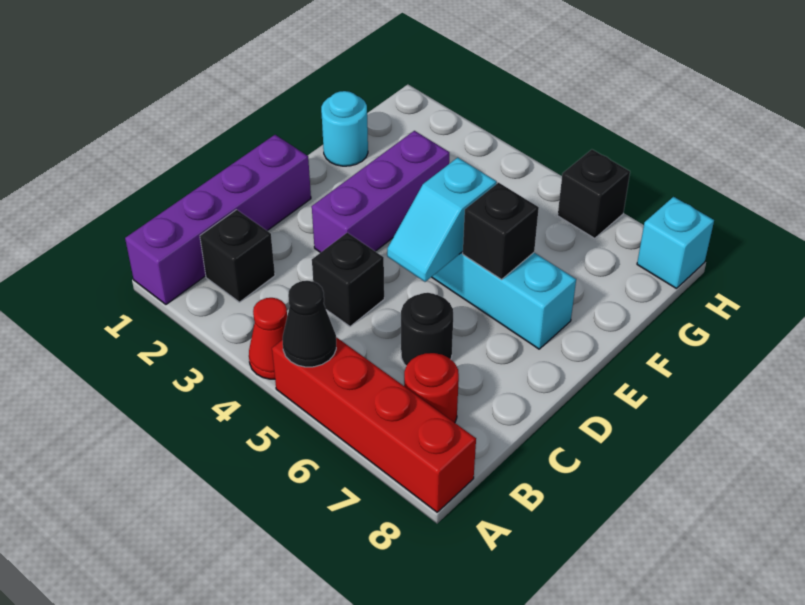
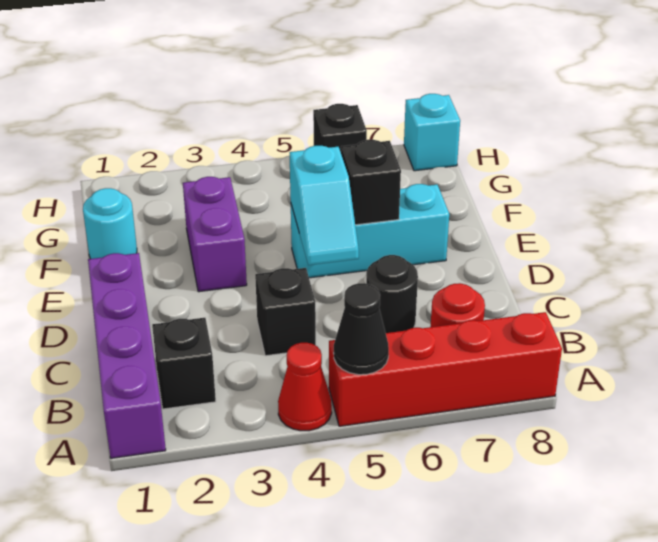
purple brick D3:F3 level 1 -> purple brick E3:F3 level 1

